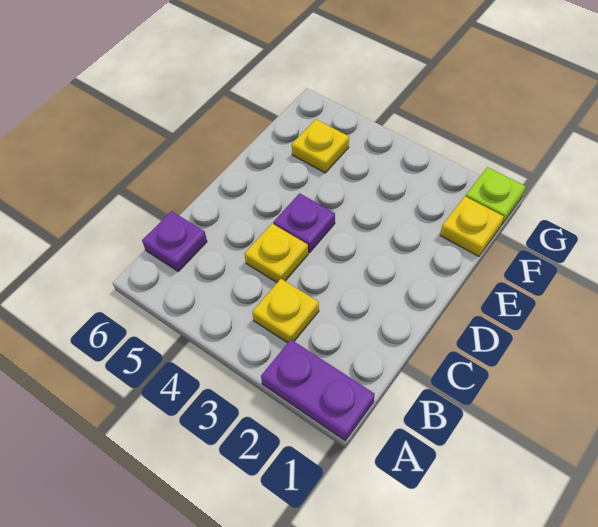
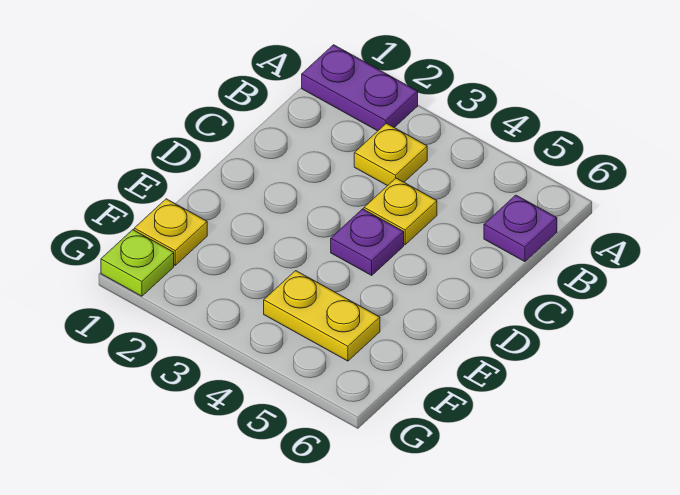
yellow plate F5 level 1 -> yellow plate F4:F5 level 1

